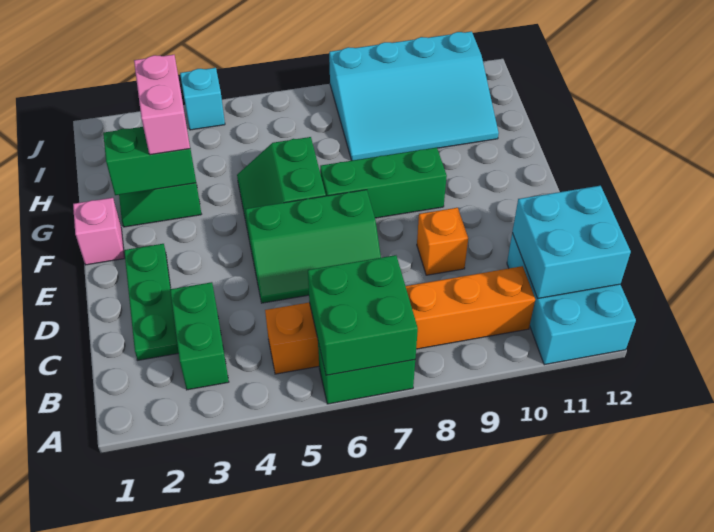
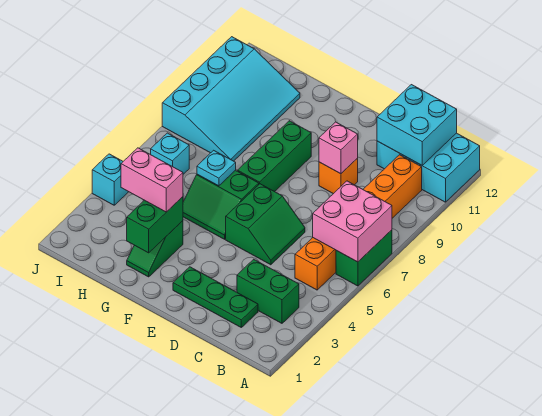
green brick A6:B7 level 2 -> pink brick A6:B7 level 2
green slope D5:E7 level 1 top E -> green slope D5:E6 level 1 top E
pink brick F1 level 1 -> pink brick D9 level 2
none -> cyan plate G6 level 2
none -> cyan brick I6 level 1

